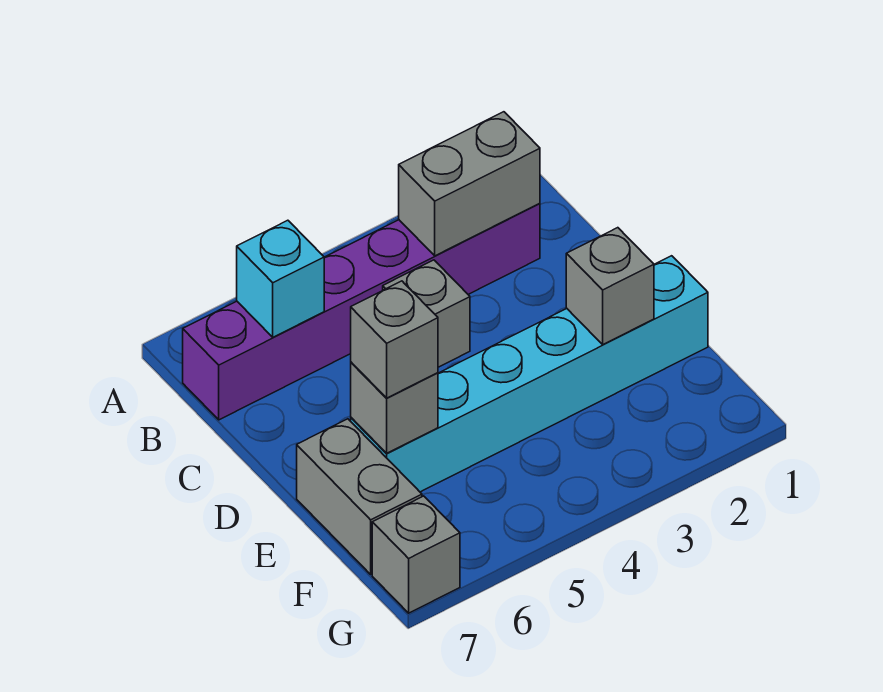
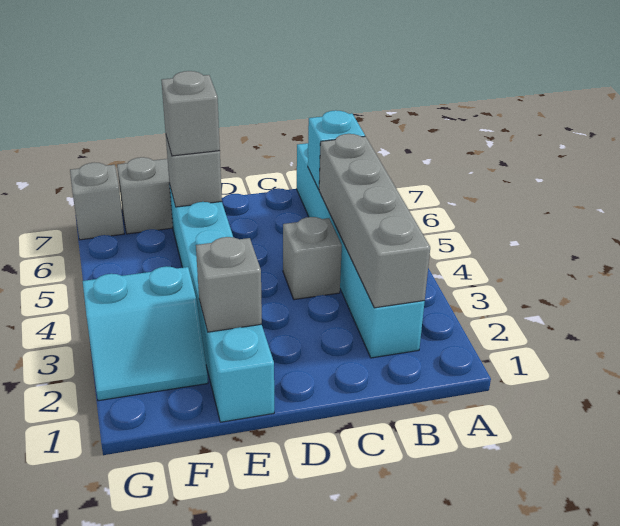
purple brick B2:B7 level 1 -> cyan brick B2:B7 level 1
grey brick B2:B3 level 2 -> grey brick B2:B5 level 2
none -> cyan slope F2:G3 level 1 top 3

